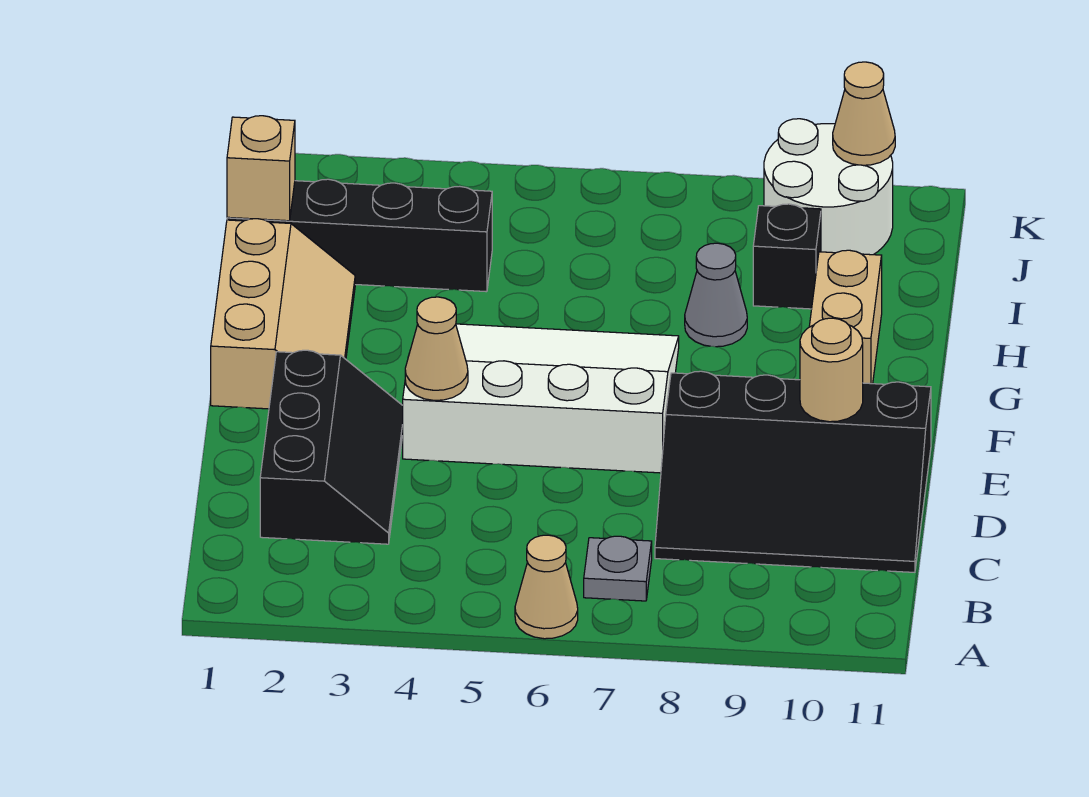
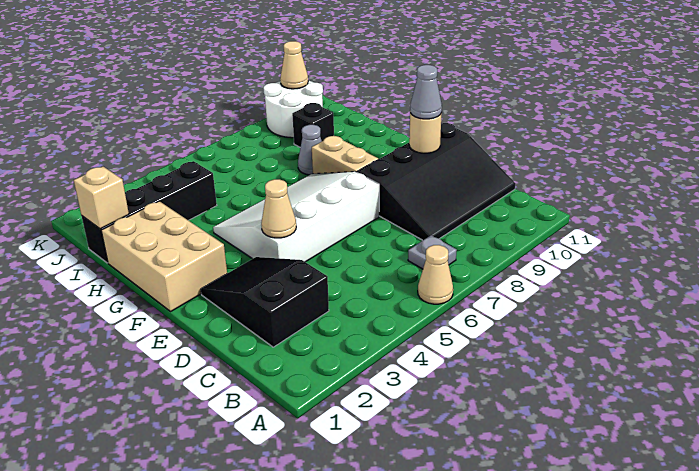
black slope C2:E3 level 1 top 2 -> black slope C2:E3 level 1 top C
none -> grey cone E10 level 3
tan slope F1:H2 level 1 top 1 -> tan brick F1:H2 level 1
tan brick G10:H10 level 1 -> tan brick F8:G8 level 1

